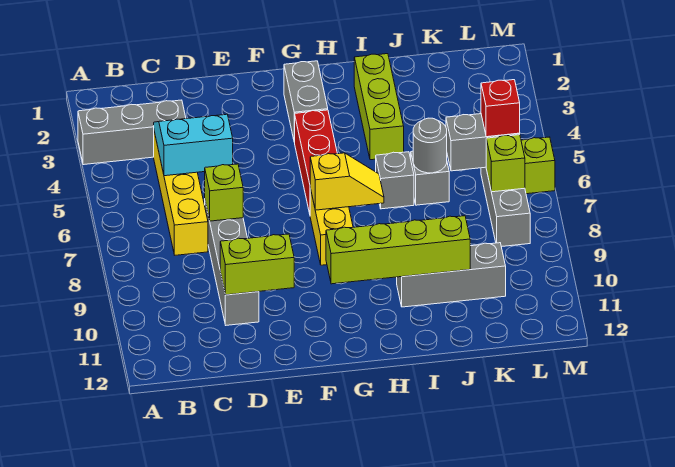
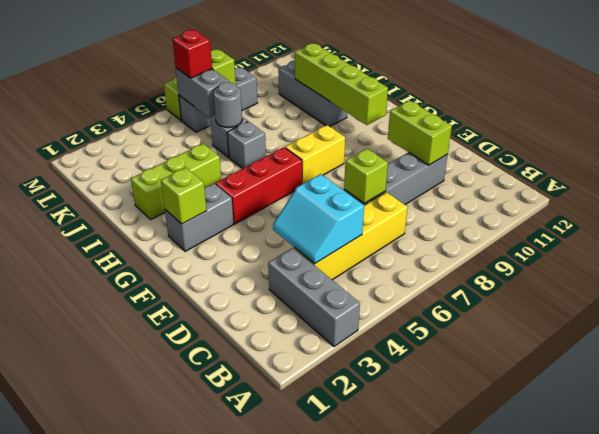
none -> lime brick G2 level 2
yellow slope G7:H7 level 2 top G -> none

